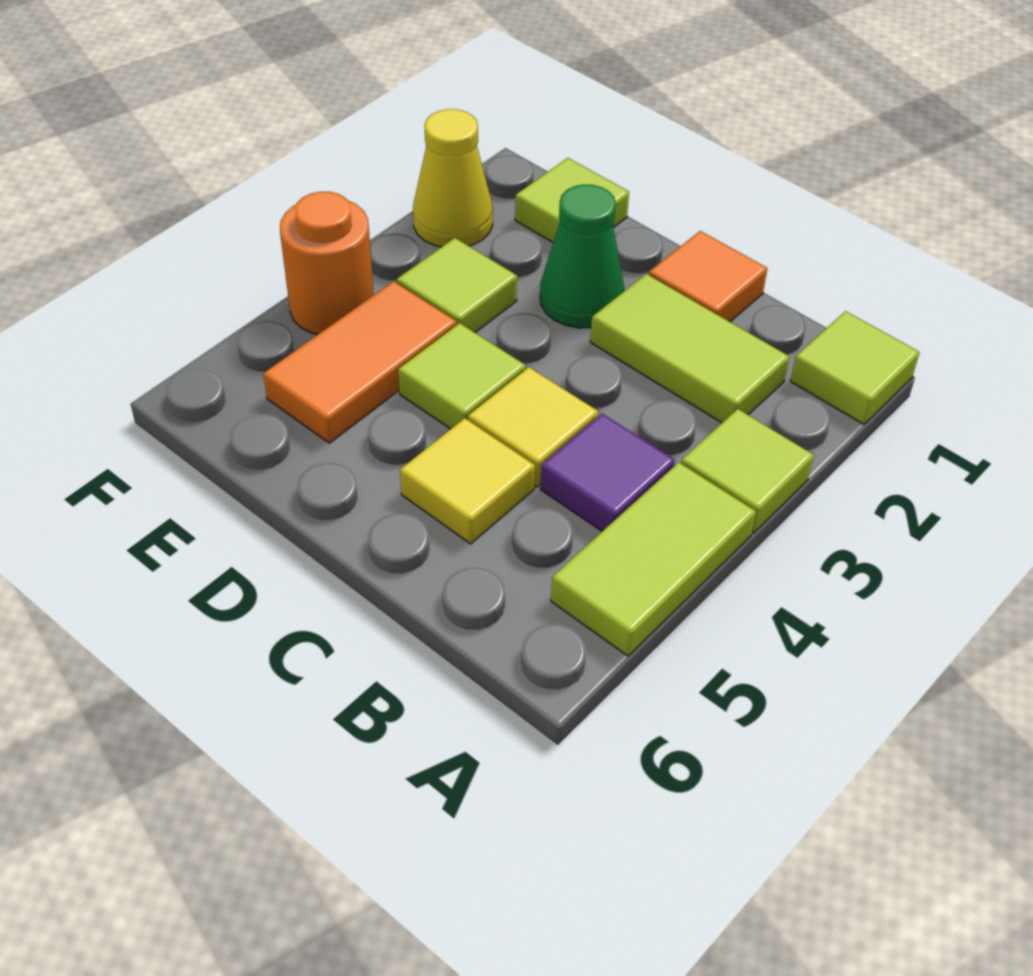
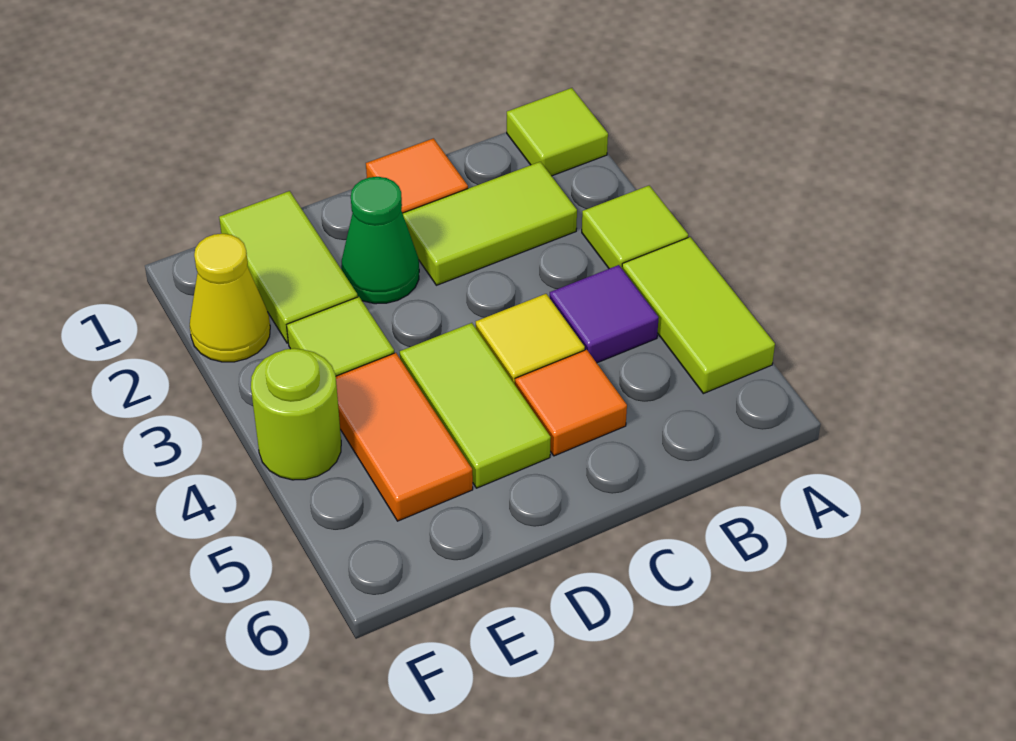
yellow tile C5 level 1 -> orange tile C5 level 1
lime tile D4 level 1 -> lime tile D4:D5 level 1
lime tile E1 level 1 -> lime tile E1:E2 level 1
orange round brick F4 level 1 -> lime round brick F4 level 1

